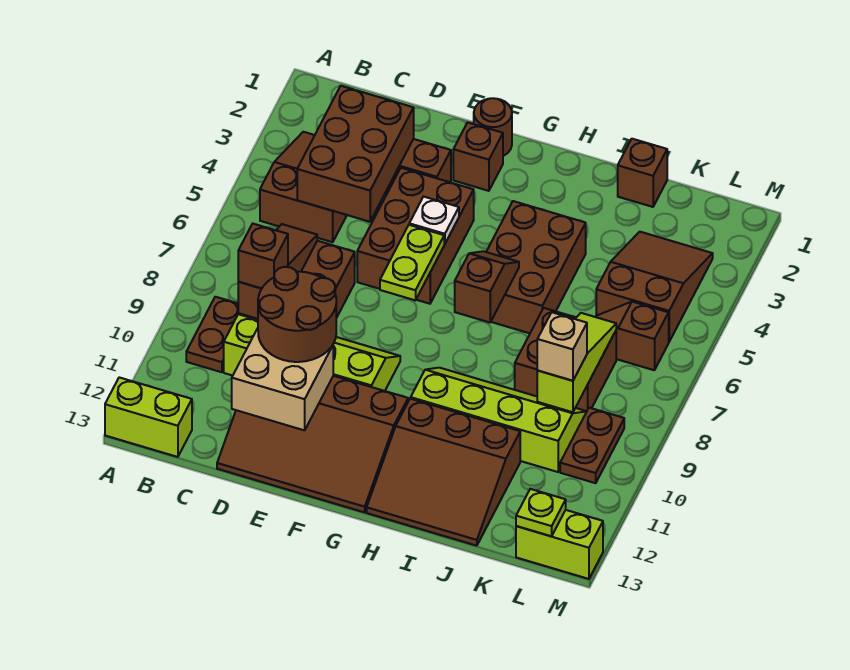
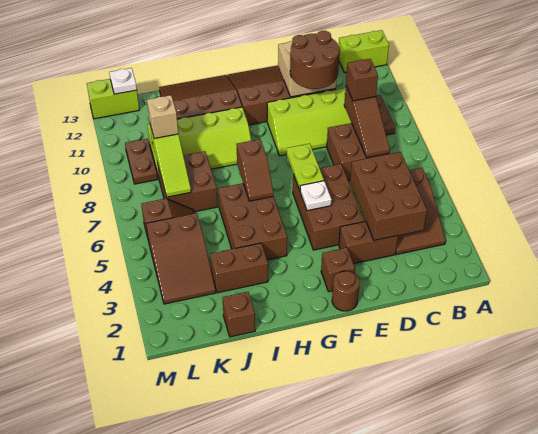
none -> brown brick I3:J3 level 1
lime plate L13 level 2 -> white plate L13 level 2

